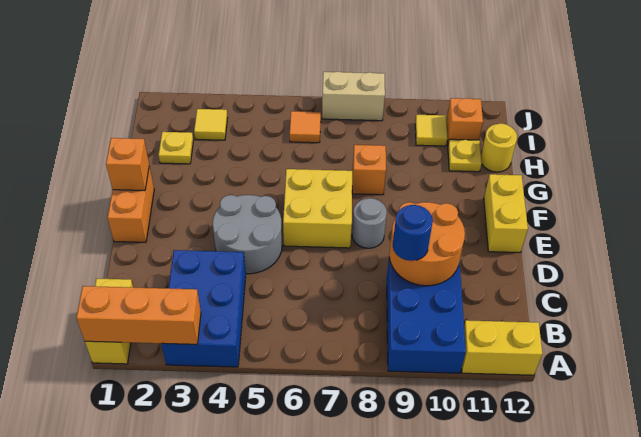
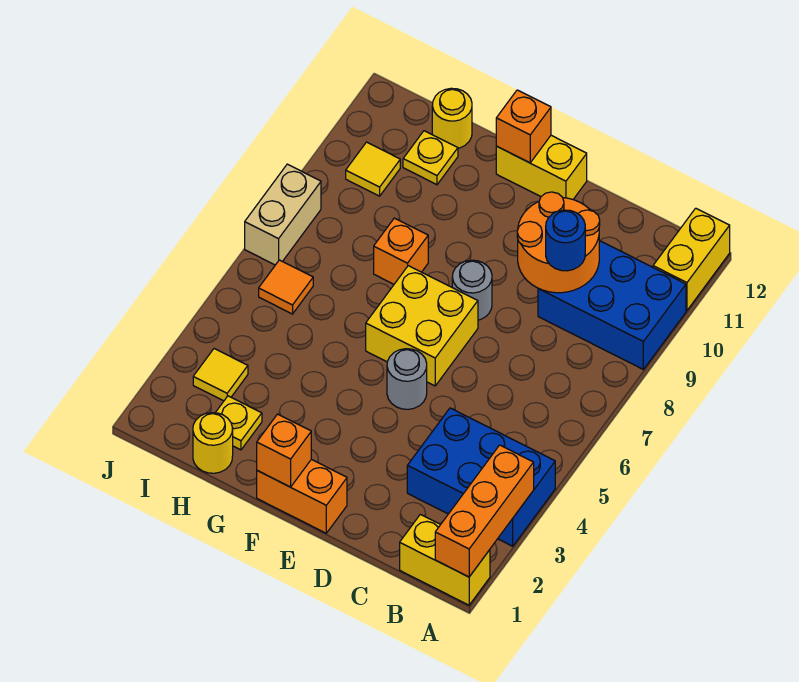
grey round brick D4:E5 level 1 -> grey round brick E5 level 1
none -> yellow round brick H1 level 1
orange brick I11 level 1 -> orange brick F12 level 2

